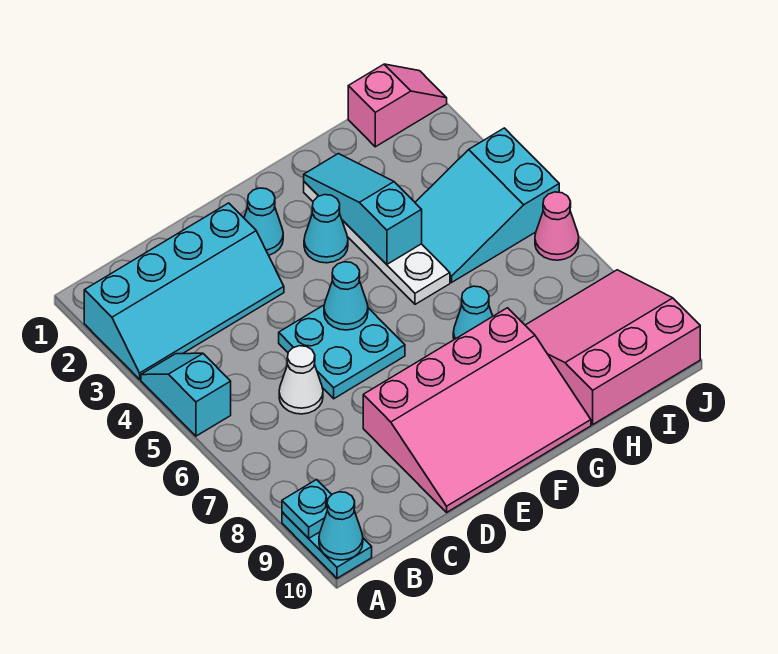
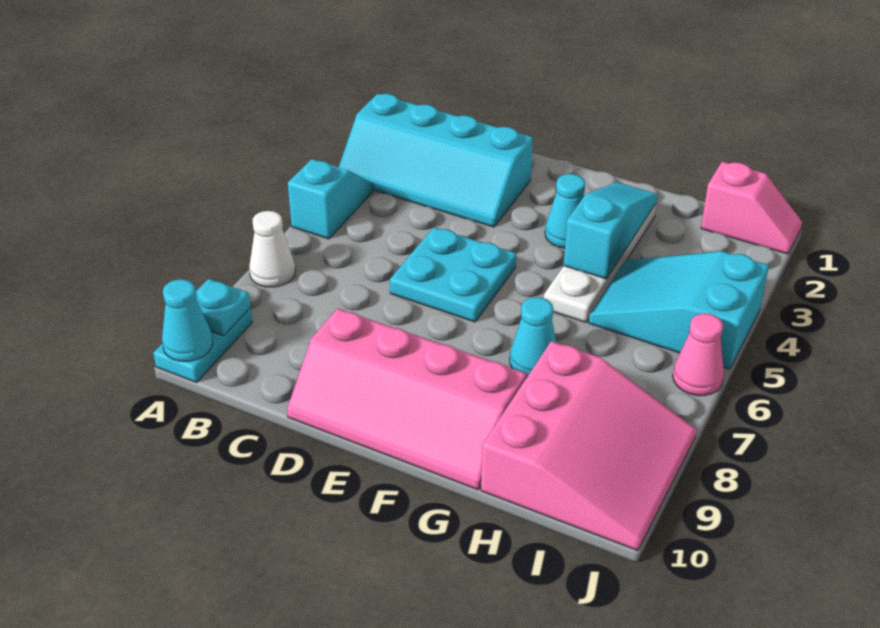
white cone C6 level 1 -> white cone A7 level 1
pink slope D8:G10 level 1 top 8 -> pink slope D9:G10 level 1 top 9
cyan cone E2 level 1 -> none
cyan cone E5 level 2 -> none
pink slope H8:J10 level 1 top 10 -> pink slope H8:J10 level 1 top H

